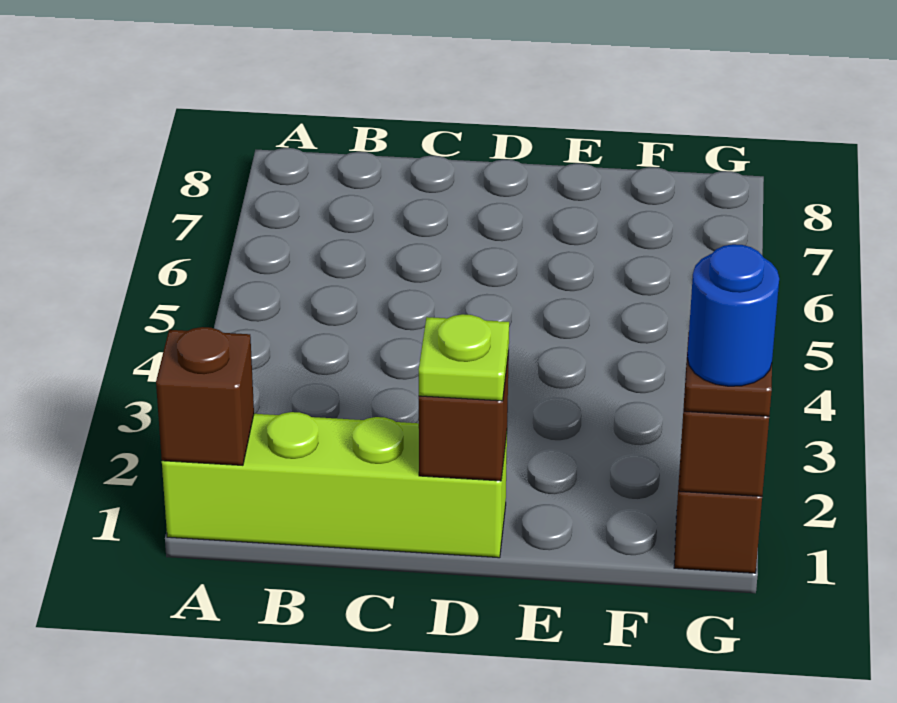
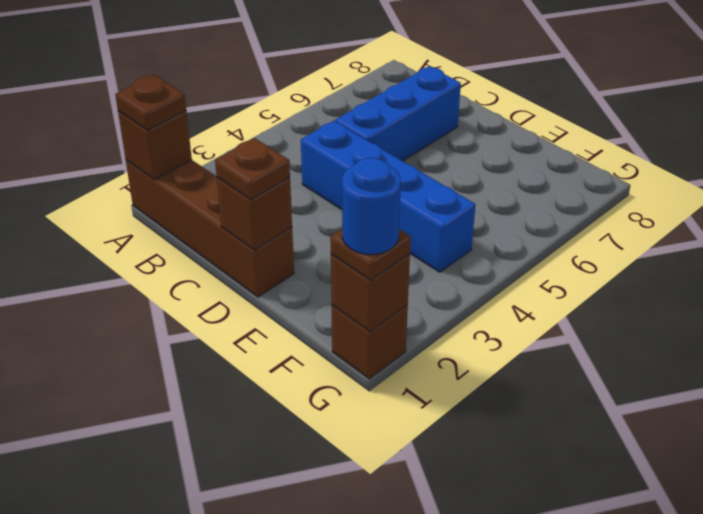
lime brick A1:D1 level 1 -> brown brick A1:D1 level 1
none -> brown plate A1 level 3
none -> blue brick C4:F4 level 1
none -> blue brick C5:C7 level 1
lime plate D1 level 3 -> brown plate D1 level 3

